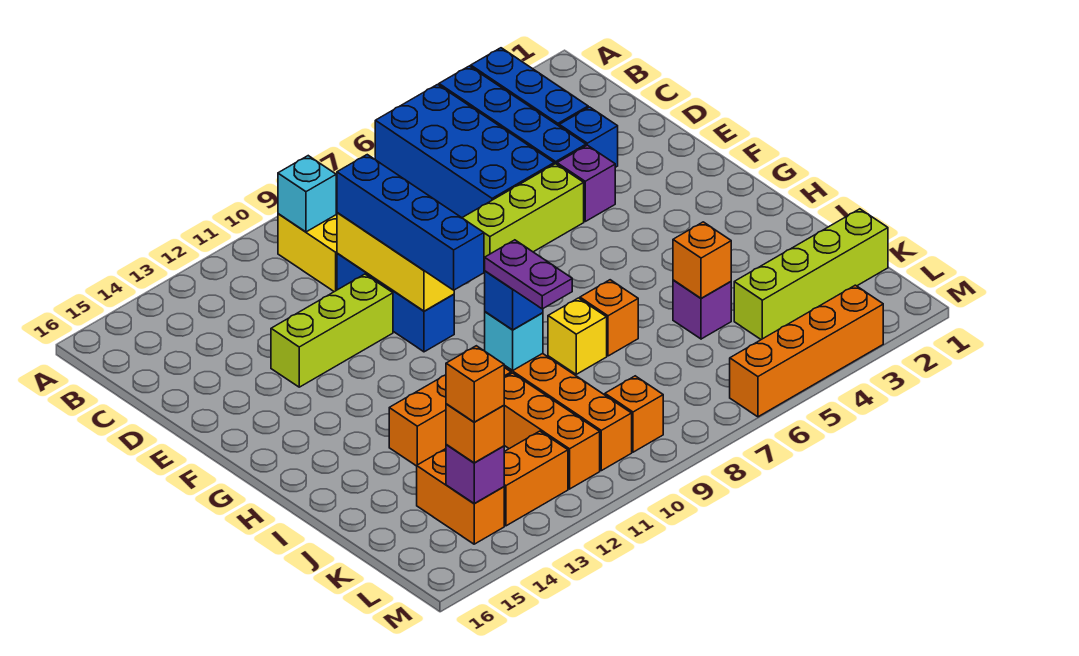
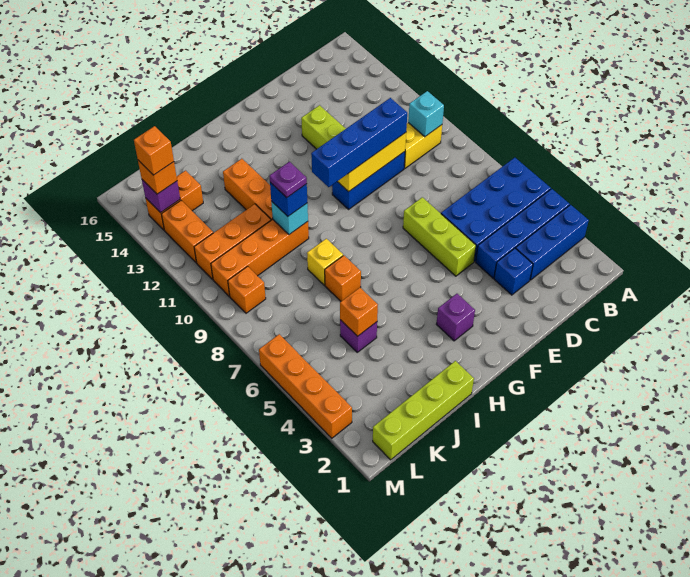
purple brick E4 level 1 -> purple brick G3 level 1
purple plate I10:J10 level 4 -> purple plate I10 level 4
lime brick K1:K4 level 1 -> lime brick I1:L1 level 1

